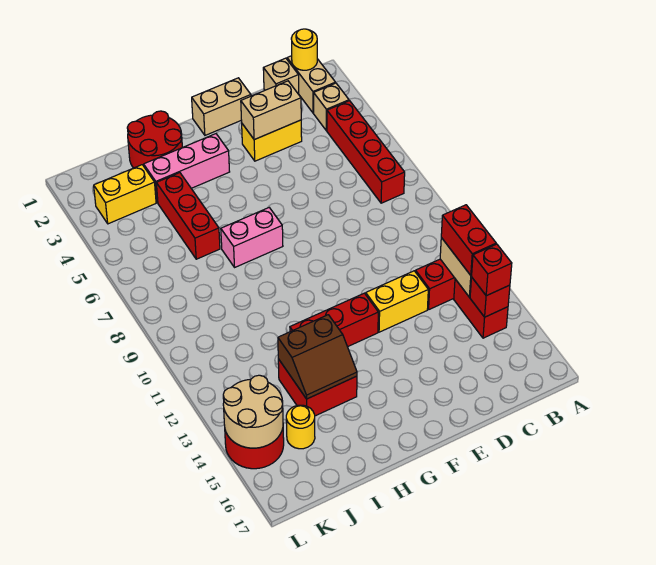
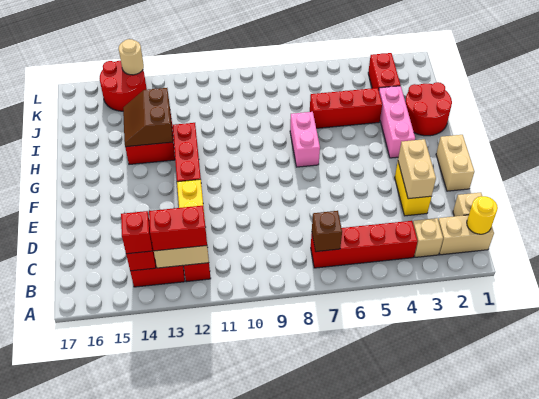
none -> brown brick B7 level 2
yellow brick J3:K3 level 1 -> red brick J3:K3 level 1
yellow round brick J15 level 1 -> none
tan round brick K14:L15 level 2 -> tan round brick L14 level 2

